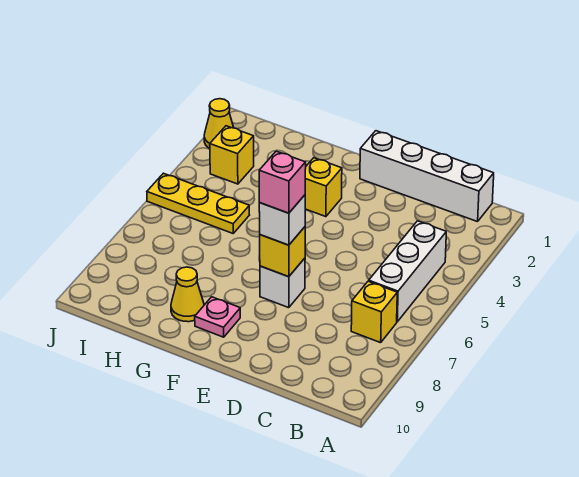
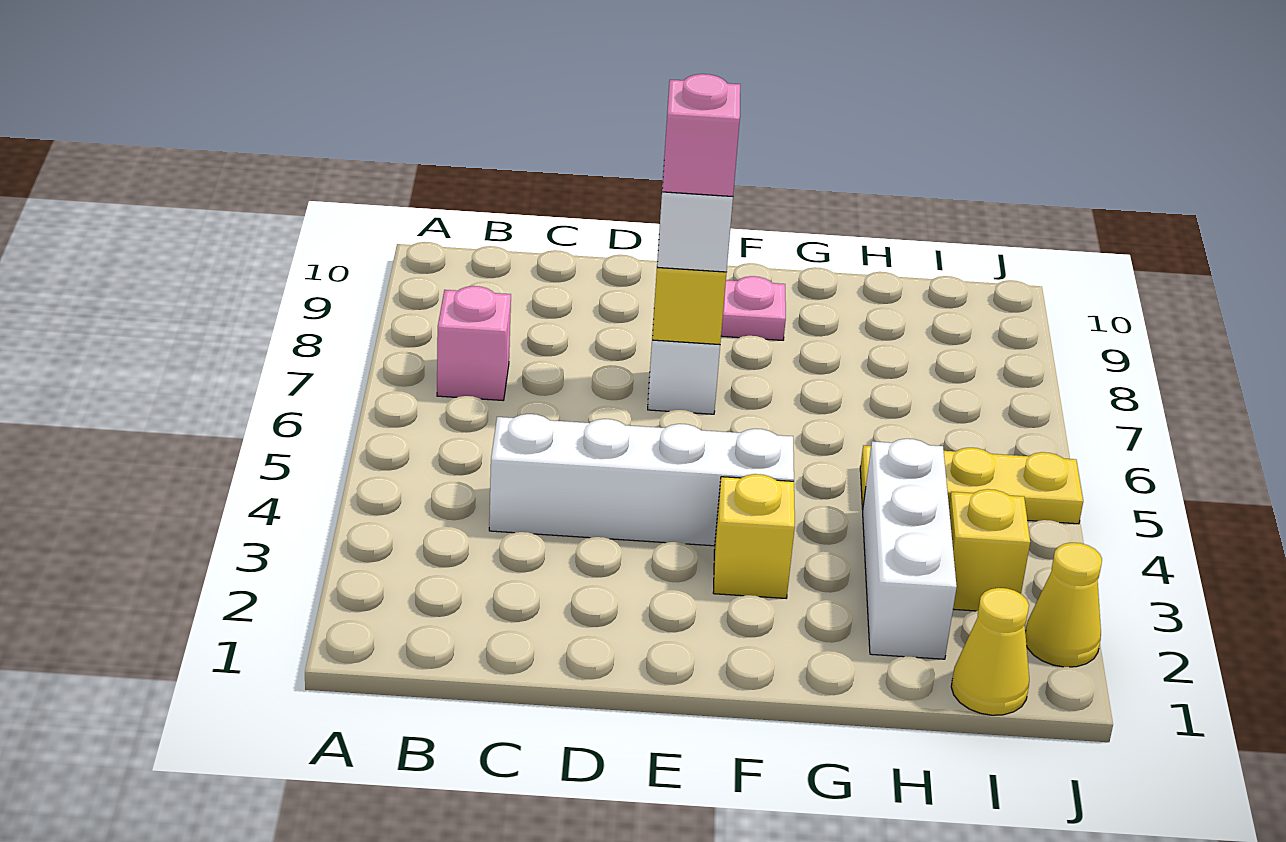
white brick B1:E1 level 1 -> white brick C4:F4 level 1
white brick B4:B6 level 1 -> white brick H2:H4 level 1
yellow brick B7 level 1 -> pink brick B7 level 1
yellow cone G9 level 1 -> yellow cone I1 level 1

